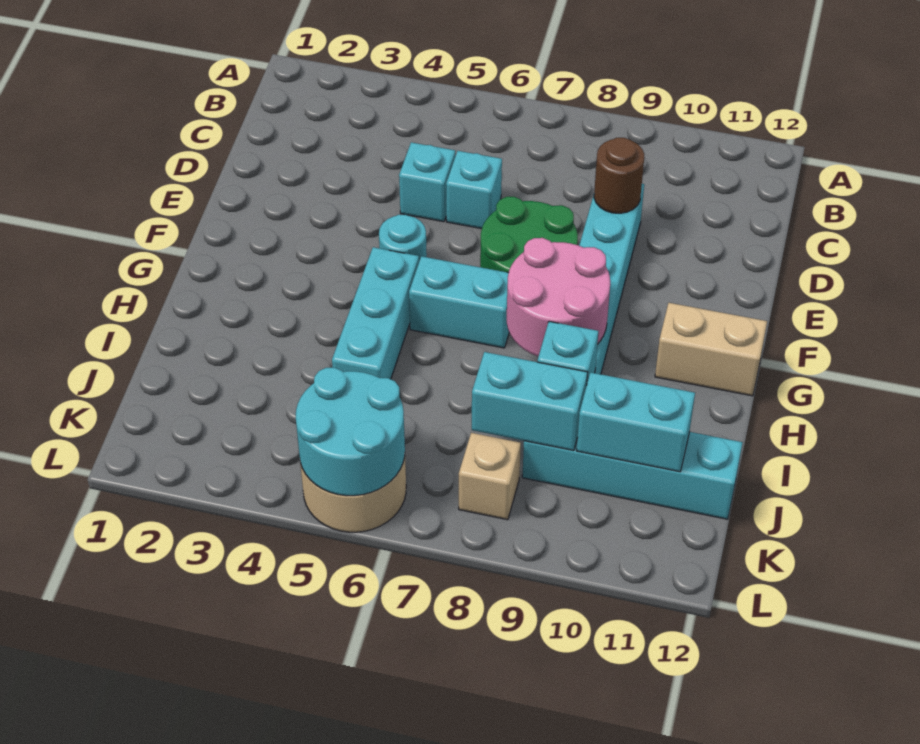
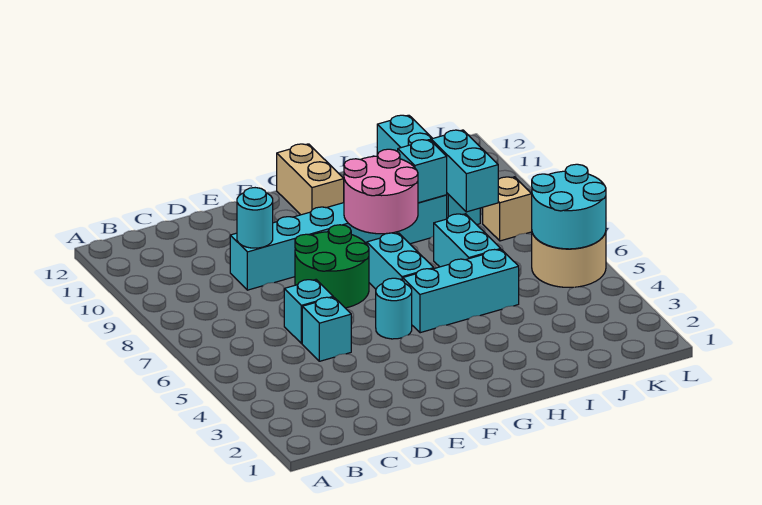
brown round brick D9 level 2 -> cyan round brick D9 level 2
cyan brick J10:J11 level 2 -> cyan brick I6:I7 level 1

